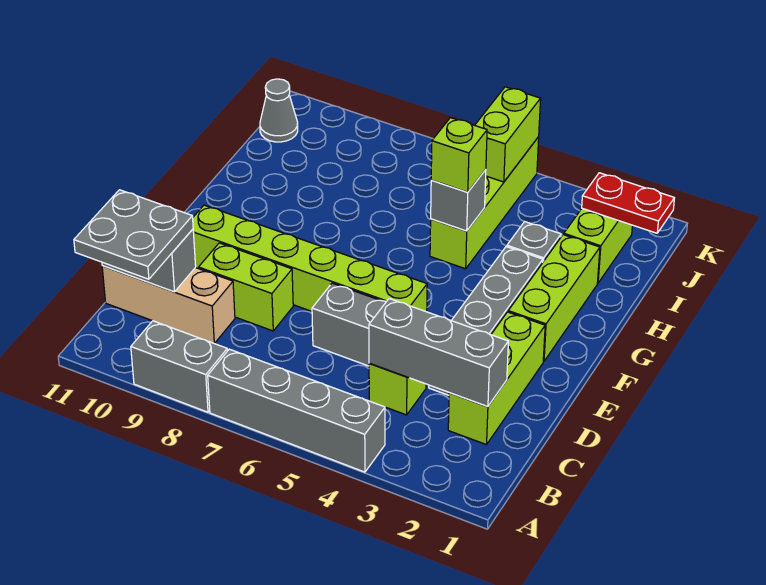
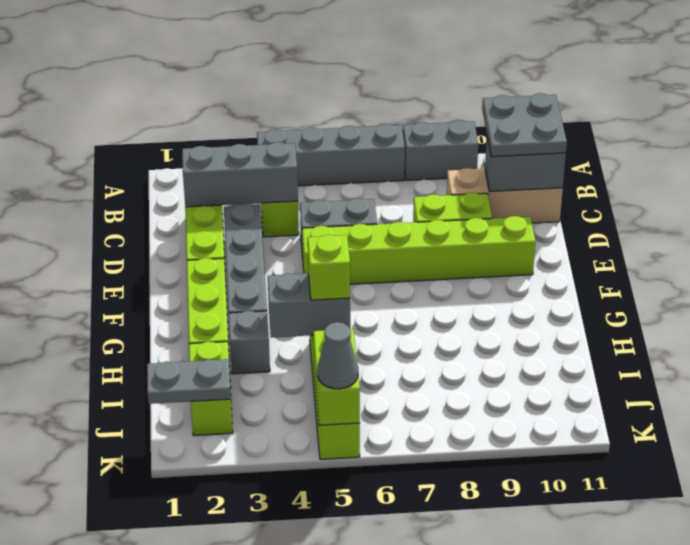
grey brick H5 level 2 -> grey brick H4:H5 level 2
red plate J1:J2 level 2 -> grey plate J1:J2 level 2
grey cone J11 level 1 -> grey cone K5 level 3

